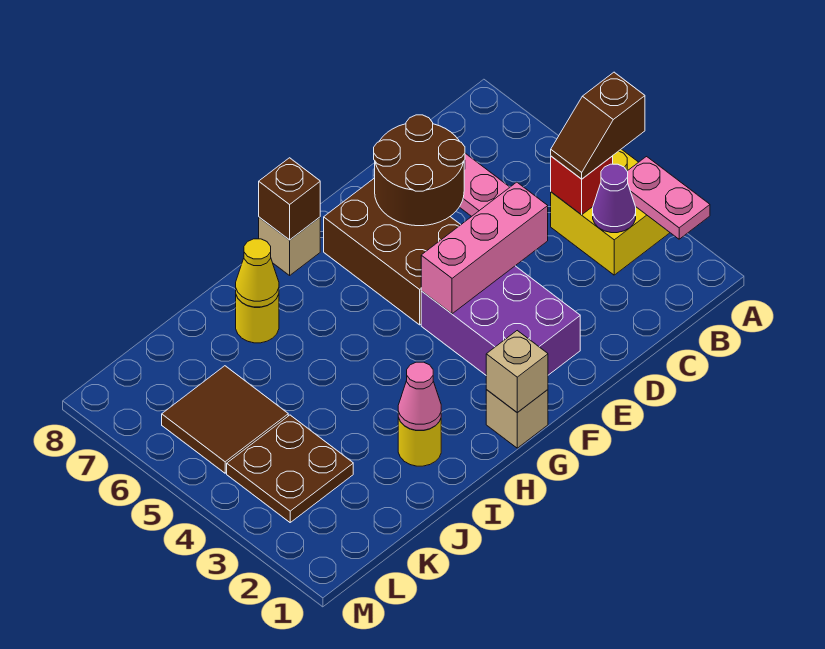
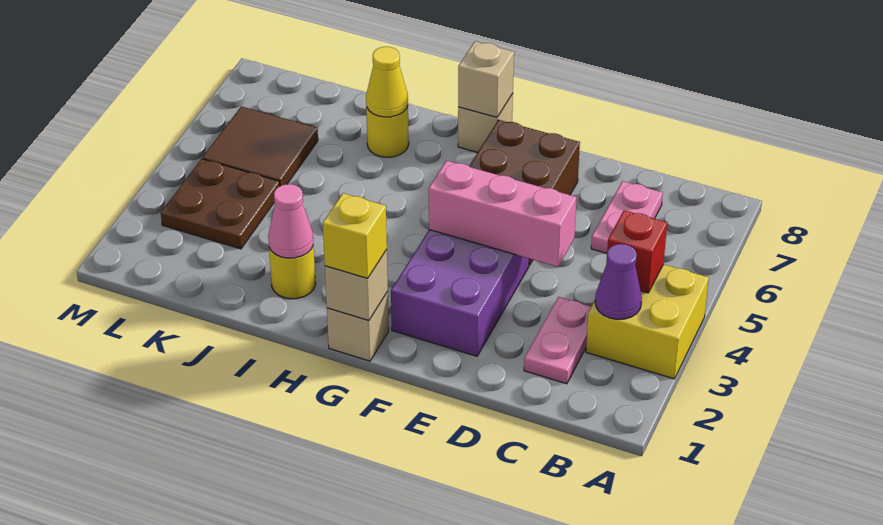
pink plate A2:A3 level 2 -> pink plate C2:C3 level 1
brown slope A4:B4 level 3 top A -> none
brown round brick D6:E7 level 2 -> none
none -> yellow brick G1 level 3
brown brick G8 level 2 -> tan brick G8 level 2

